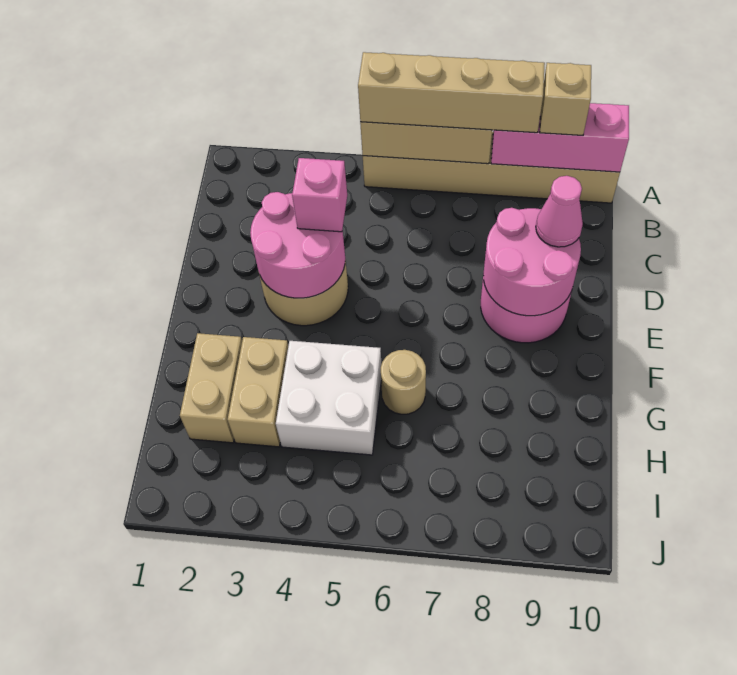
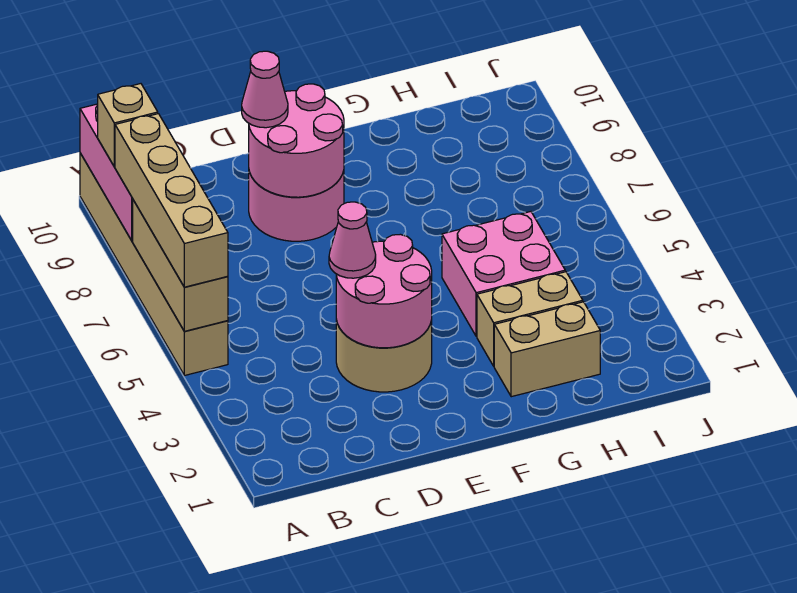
pink brick D4 level 3 -> pink cone D4 level 3
white brick G4:H5 level 1 -> pink brick G4:H5 level 1
tan round brick G6 level 1 -> none

